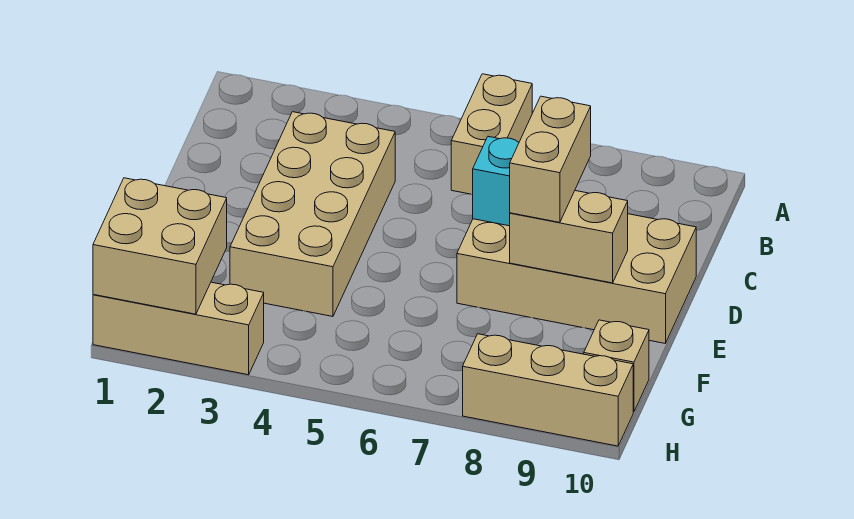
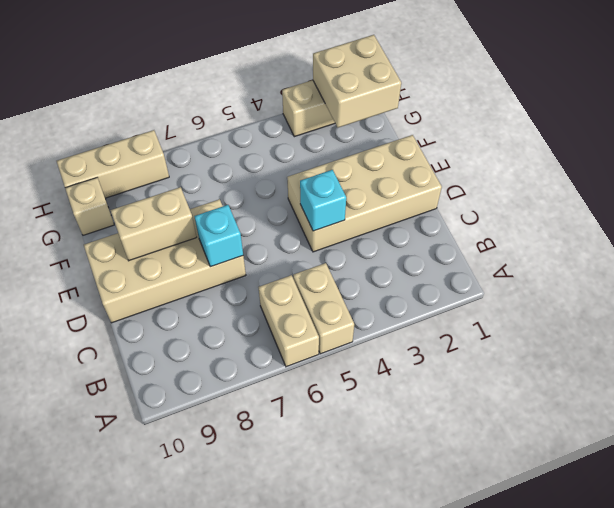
tan brick C3:F4 level 1 -> tan brick D1:E4 level 1
none -> cyan brick D4 level 2
tan brick D8:E8 level 3 -> tan brick A5:B5 level 1

